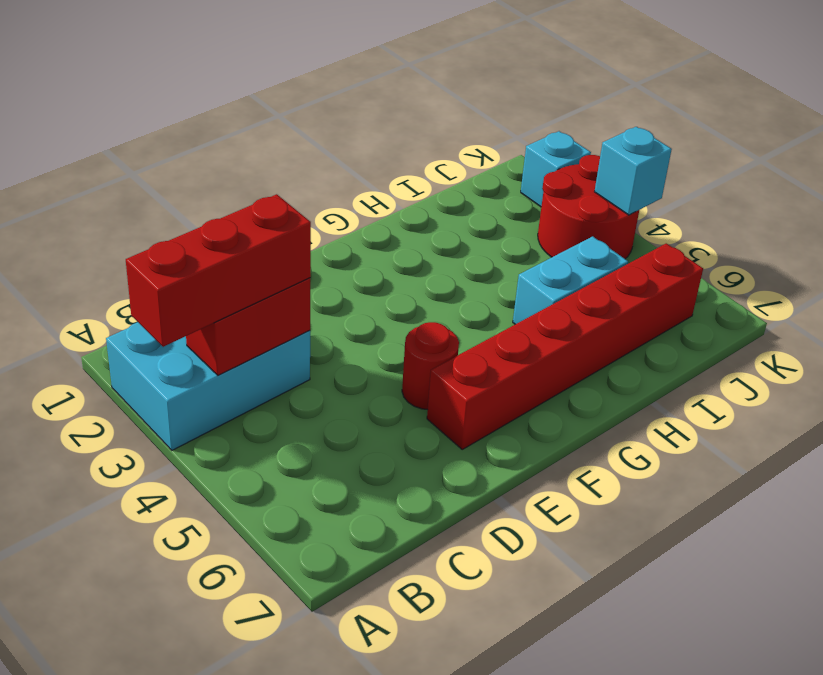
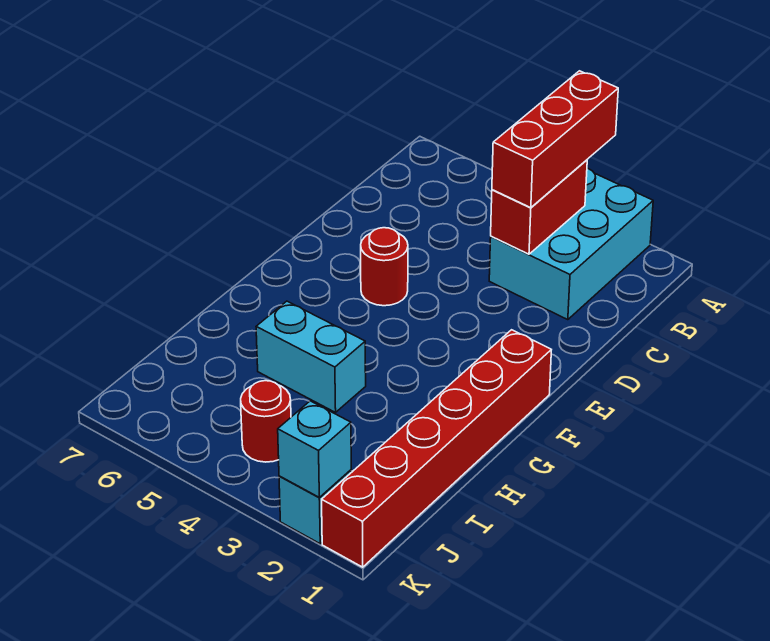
red brick E6:J6 level 1 -> red brick F1:K1 level 1
cyan brick H5:I5 level 1 -> cyan brick H4:H5 level 1
red round brick J3:K4 level 1 -> red round brick J4 level 1
cyan brick K4 level 2 -> cyan brick K2 level 2

